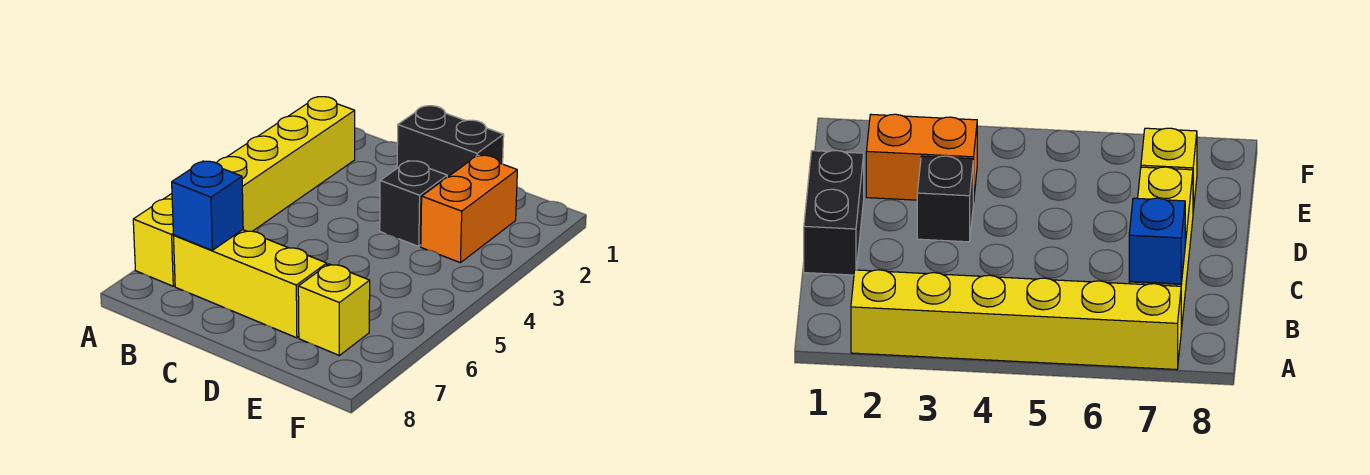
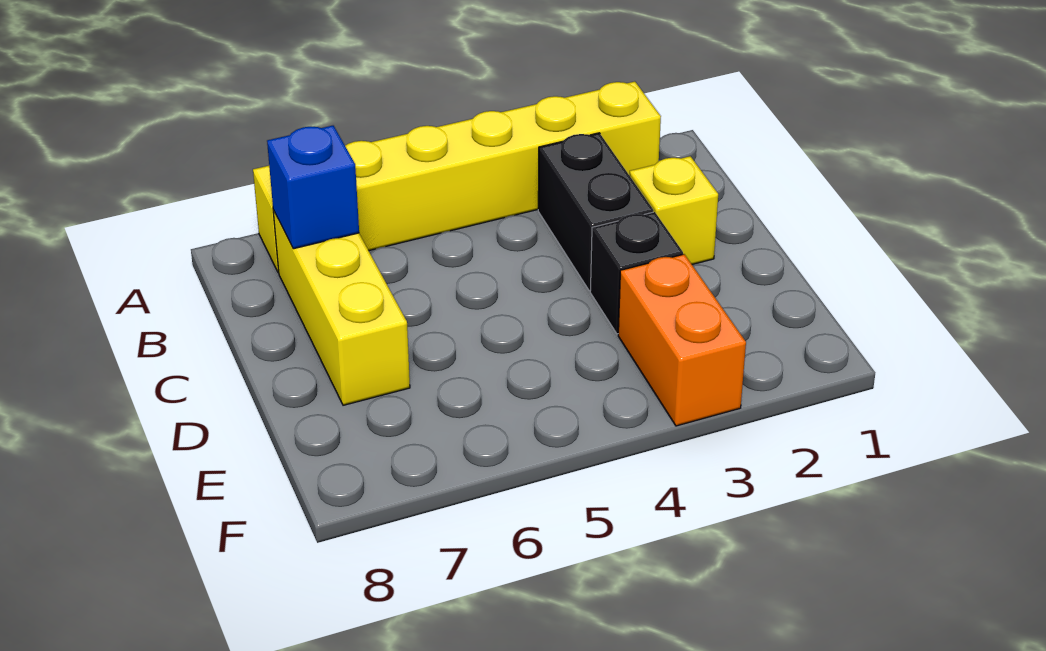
black brick C1:D1 level 1 -> black brick B3:C3 level 1
orange brick E2:E3 level 1 -> orange brick E3:F3 level 1
yellow brick E7 level 1 -> yellow brick C2 level 1

